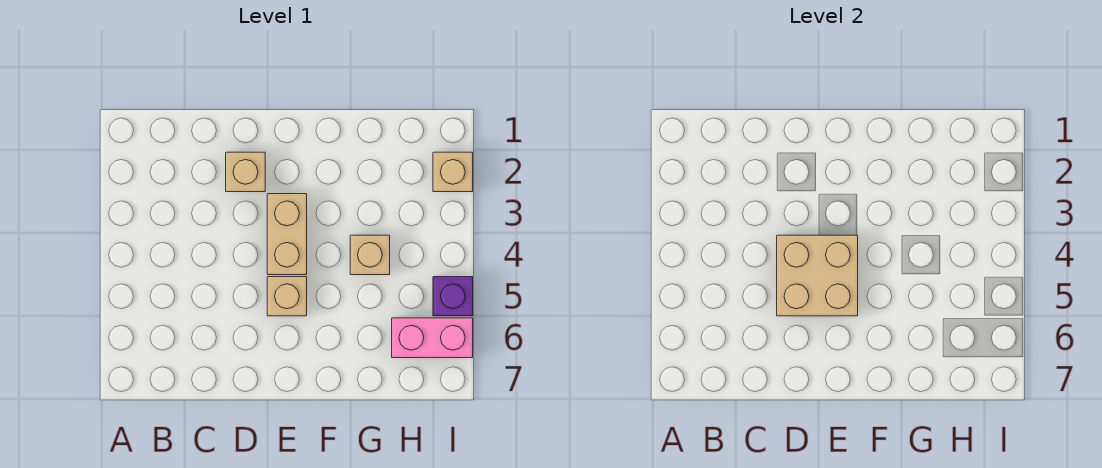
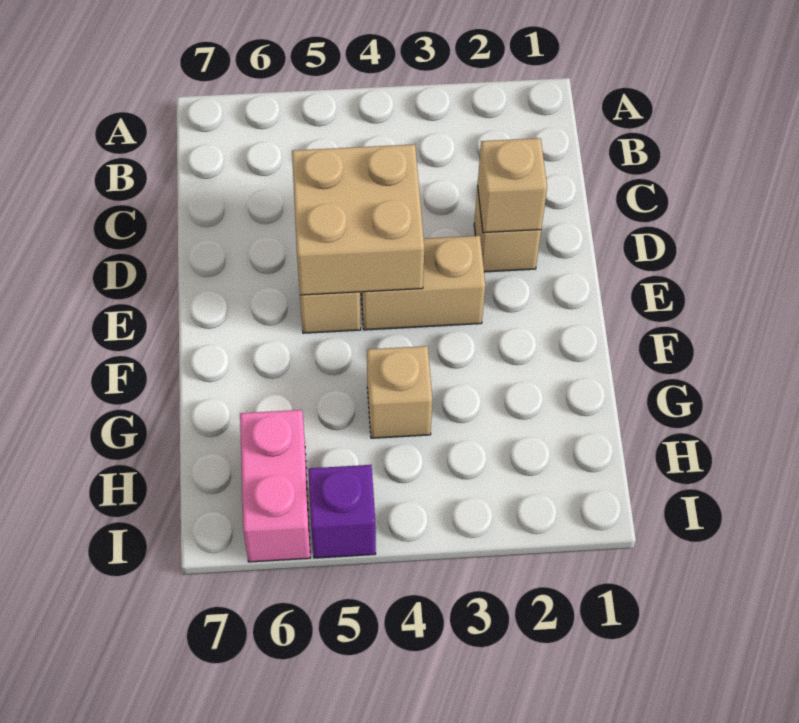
tan brick I2 level 1 -> tan brick D2 level 2

